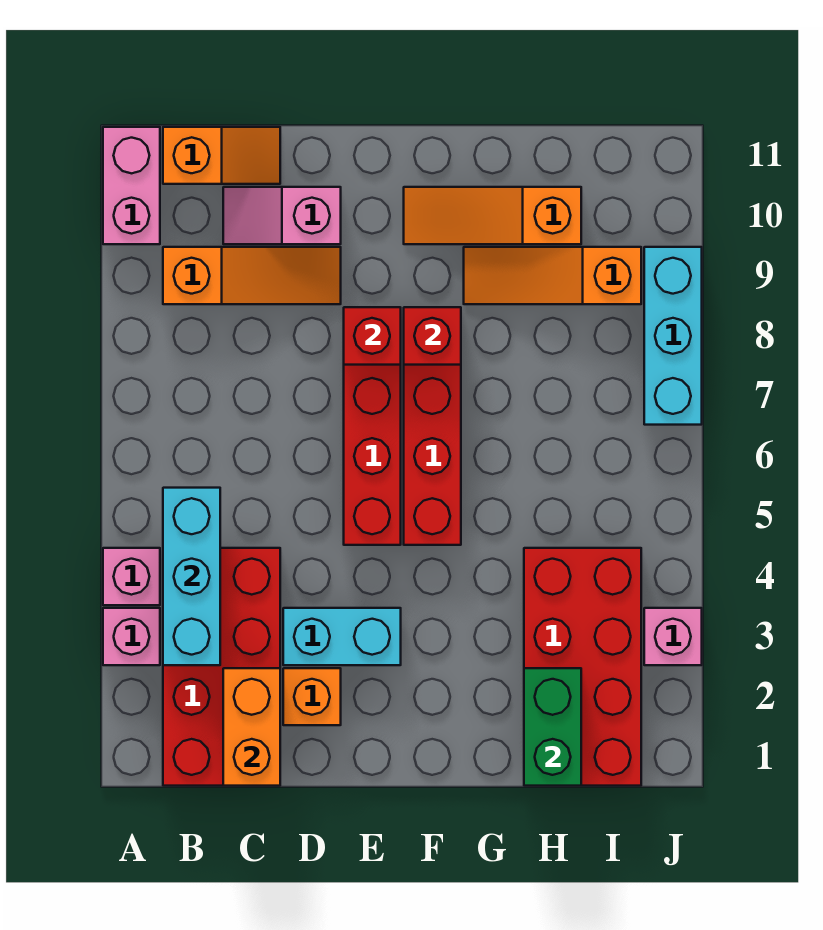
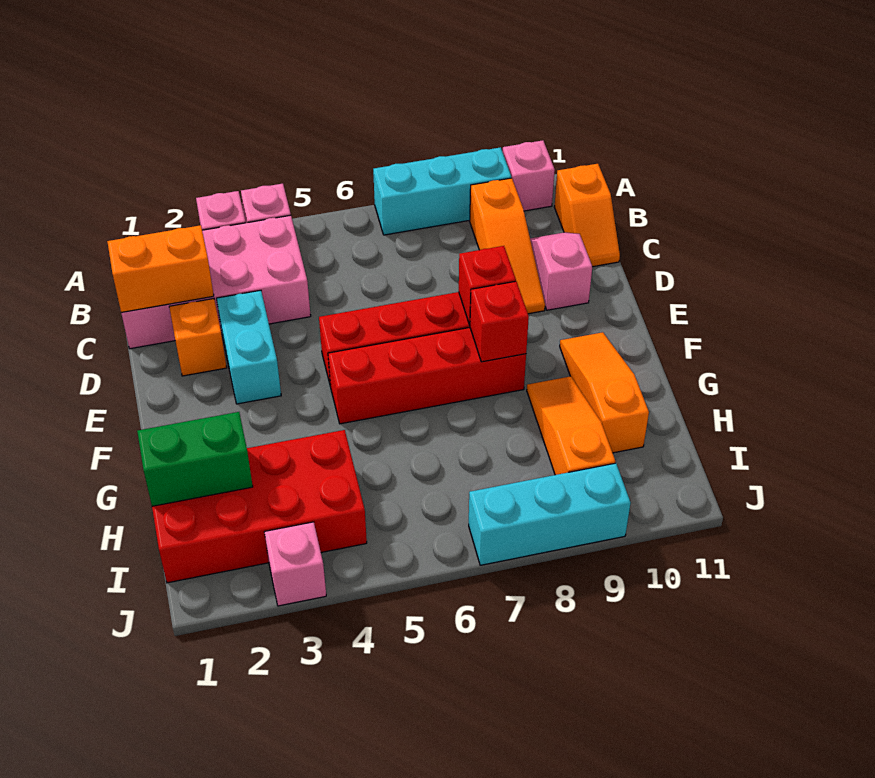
pink brick A10:A11 level 1 -> pink brick A10 level 1
red brick B1:C4 level 1 -> pink brick B1:C4 level 1
cyan brick B3:B5 level 2 -> cyan brick A7:A9 level 1

